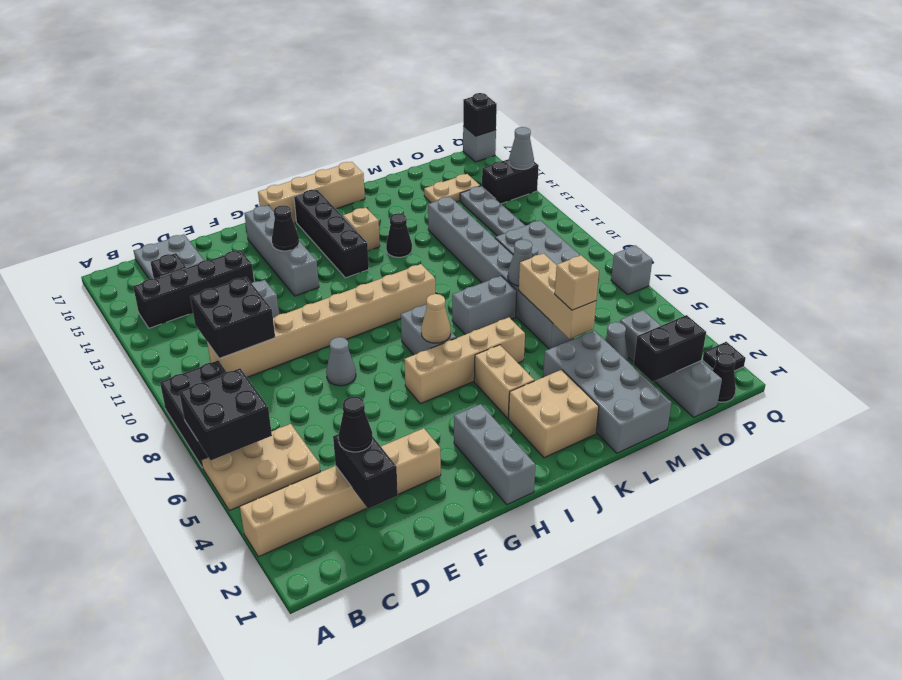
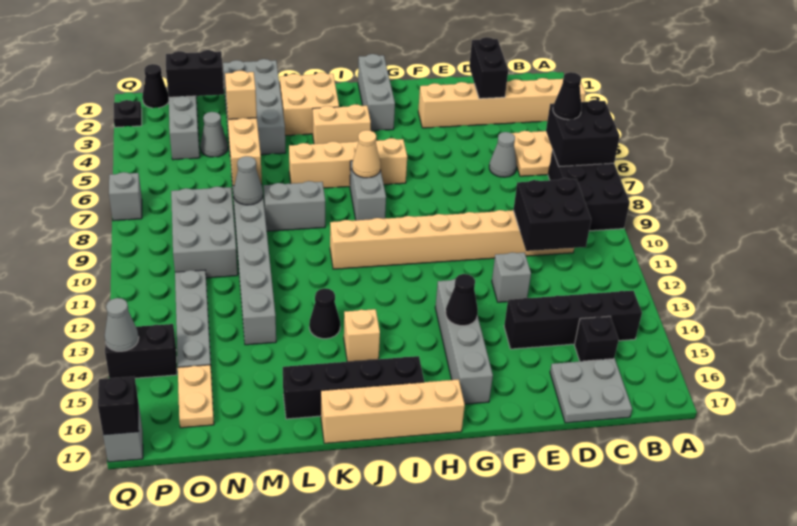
black cone D3 level 3 -> black cone B6 level 3
grey cone F8 level 1 -> grey cone D6 level 1
black brick I13:I16 level 1 -> black brick I16:L16 level 1
tan brick J4:J5 level 1 -> tan brick I4:J4 level 1
tan plate N15:O15 level 1 -> tan plate O15:O16 level 1

